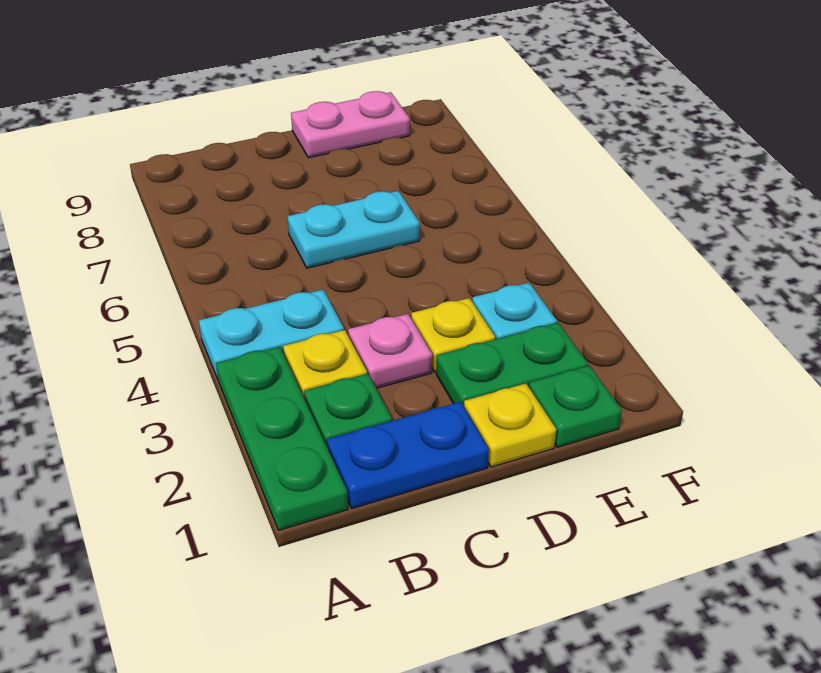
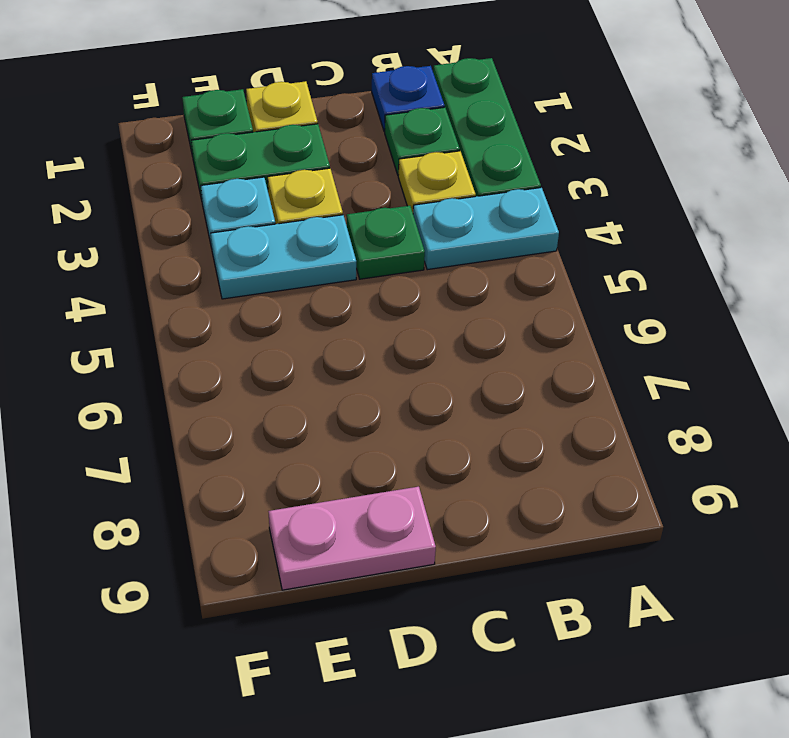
blue plate B1:C1 level 1 -> blue plate B1 level 1
pink plate C3 level 1 -> none
none -> green plate C4 level 1
cyan plate C6:D6 level 1 -> cyan plate D4:E4 level 1

